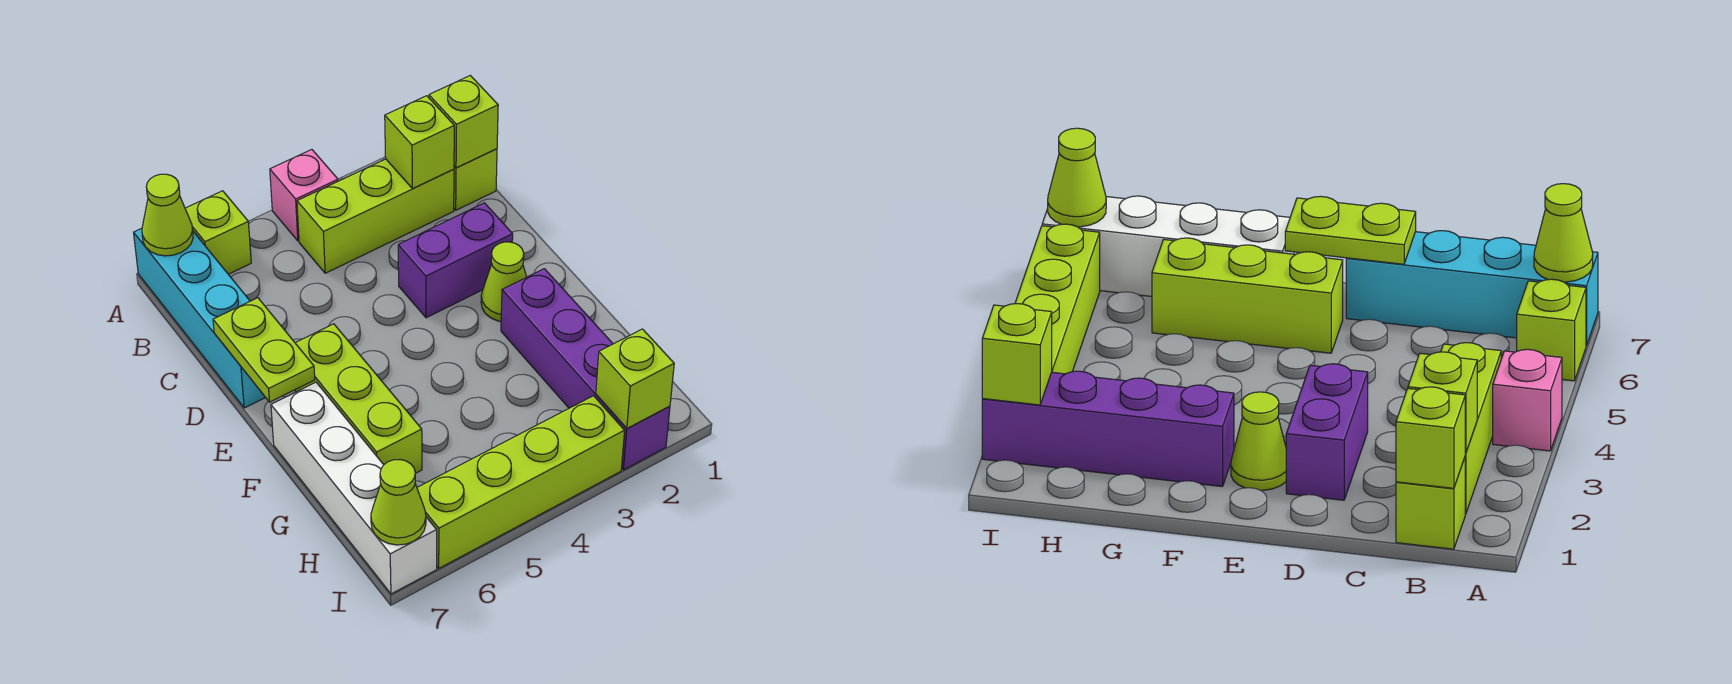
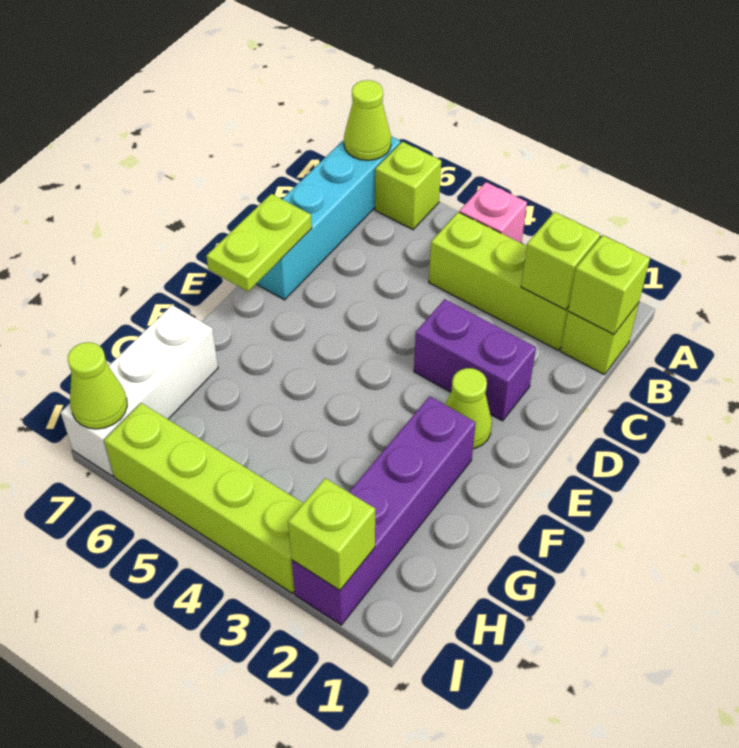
lime brick E6:G6 level 1 -> none
white brick F7:I7 level 1 -> white brick G7:I7 level 1

